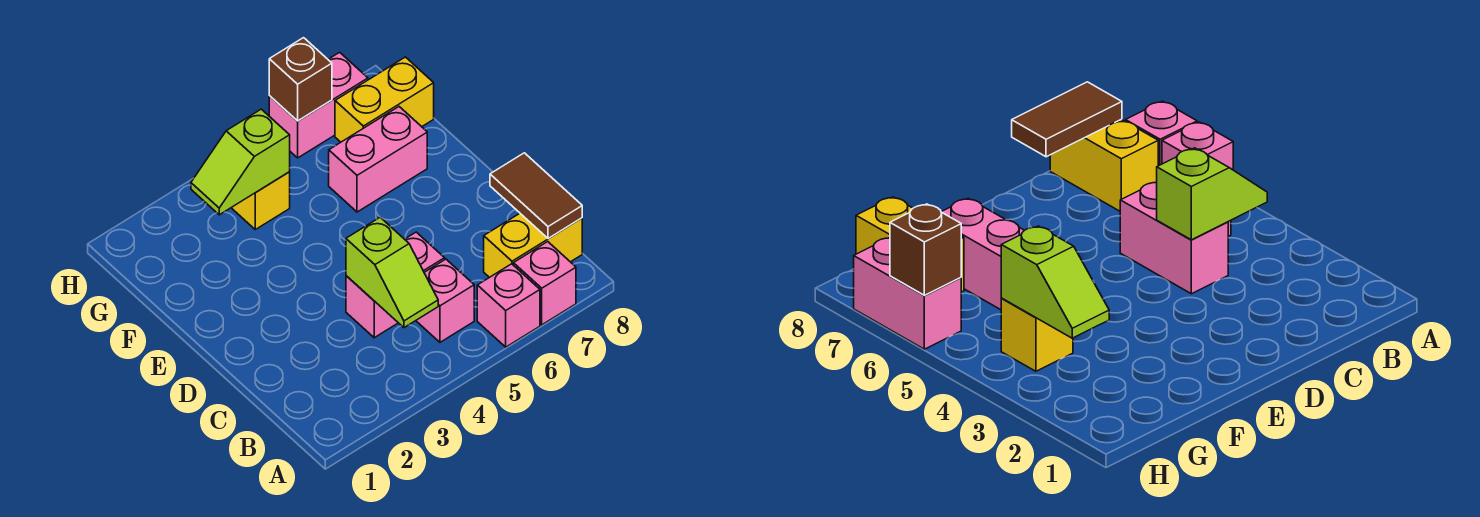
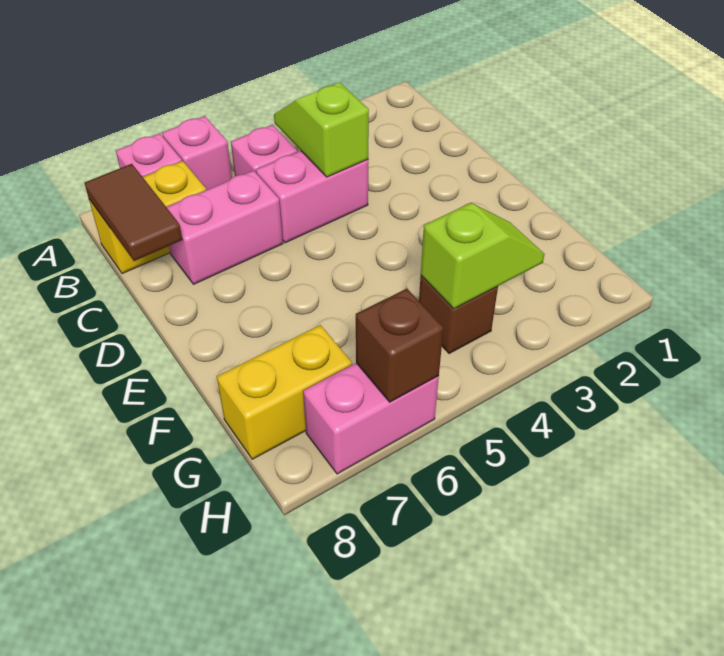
pink brick F6:F7 level 1 -> pink brick C6:C7 level 1
yellow brick G4 level 1 -> brown brick G4 level 1

